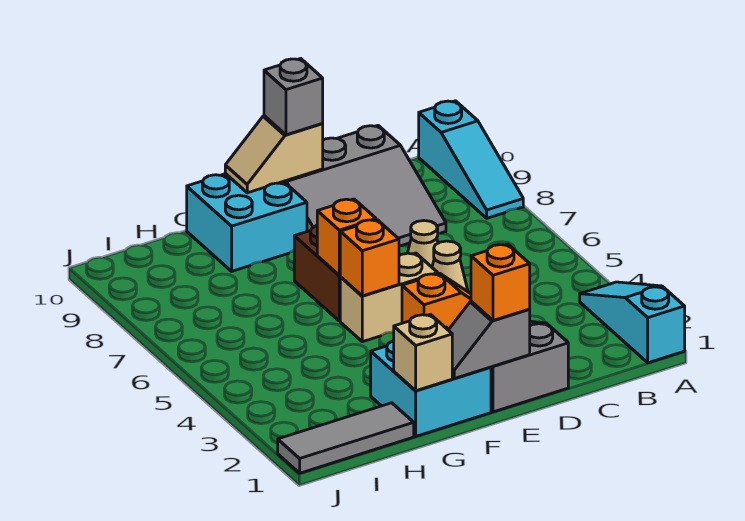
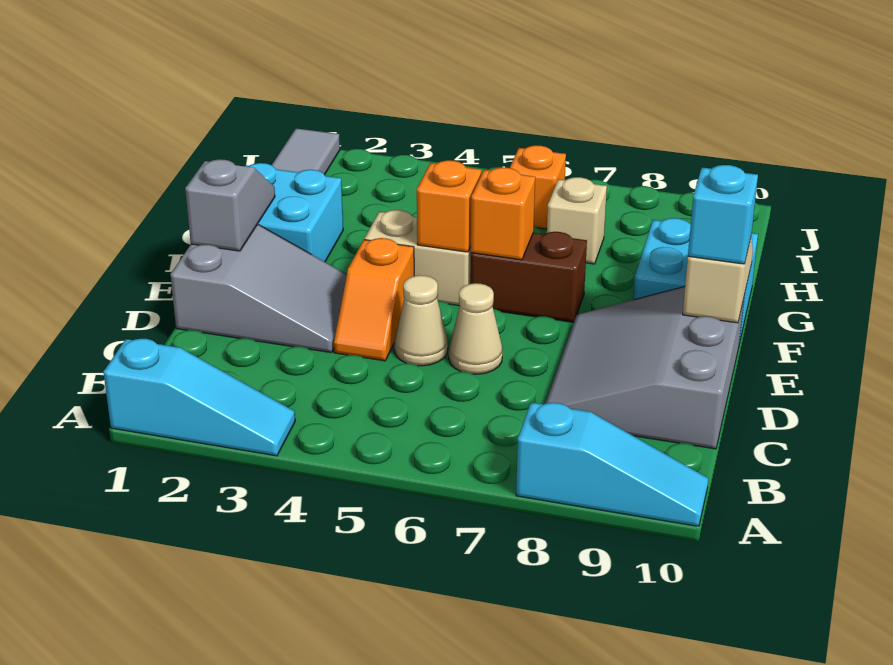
cyan slope A8:A10 level 1 top 10 -> cyan slope A8:A10 level 1 top 8
orange brick E1 level 3 -> orange brick I6 level 1
tan brick E5:F5 level 1 -> tan brick F4:F5 level 1
grey brick E10 level 3 -> cyan brick E10 level 3
tan brick G1 level 2 -> tan brick H7 level 1

